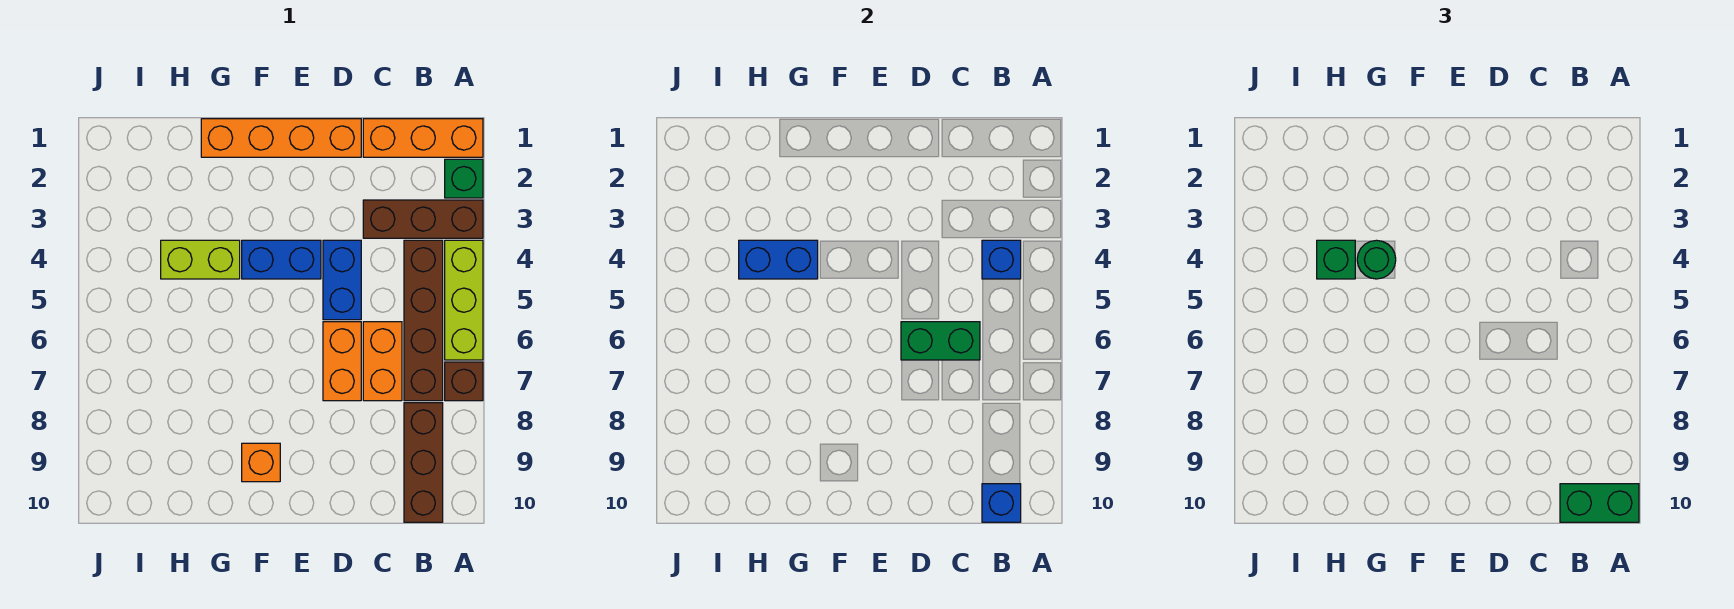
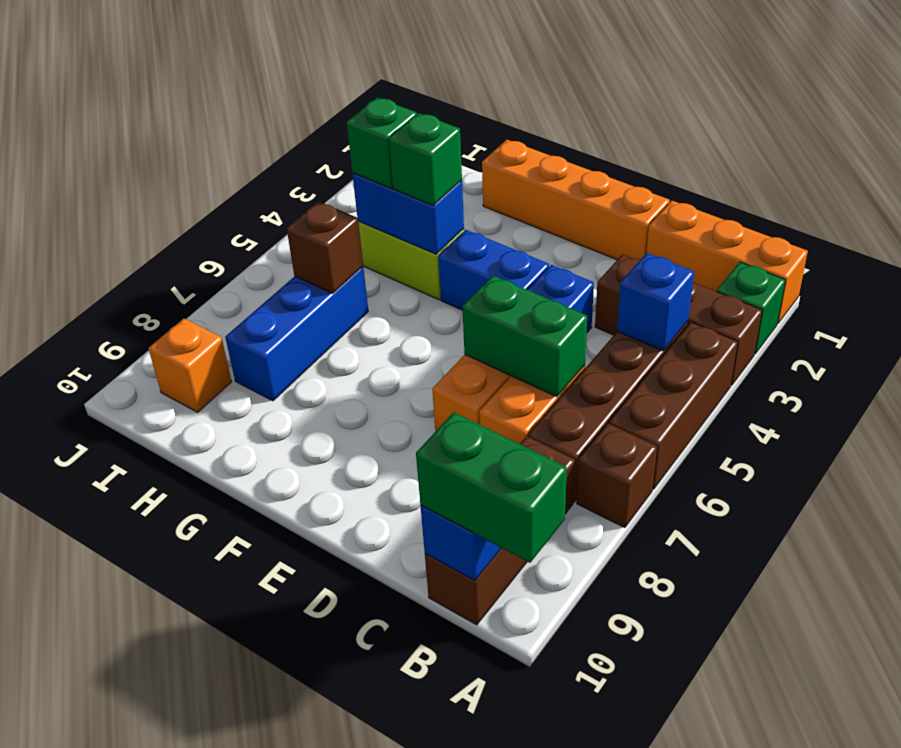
lime brick A4:A6 level 1 -> brown brick A4:A6 level 1
orange brick F9 level 1 -> orange brick I9 level 1
green round brick G4 level 3 -> green brick G4 level 3
none -> blue brick H6:H8 level 1
none -> brown brick H6 level 2

